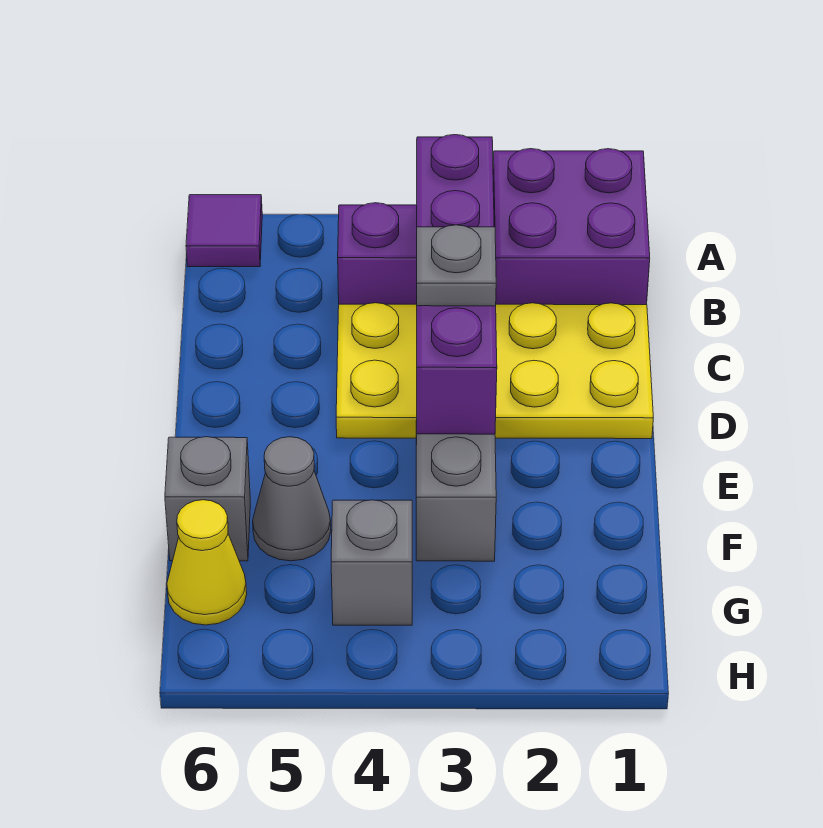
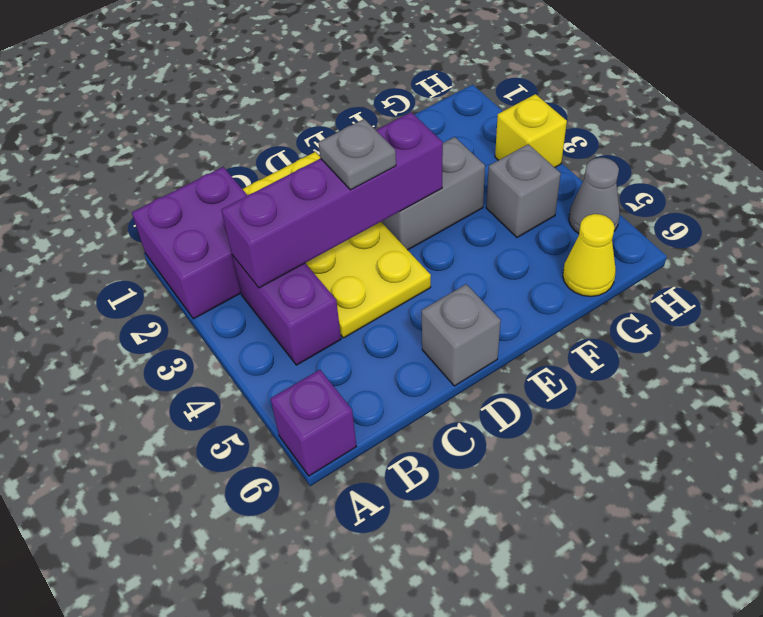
purple tile A6 level 1 -> purple brick A6 level 1
grey cone F5 level 1 -> grey cone H5 level 1
grey brick F6 level 1 -> grey brick D6 level 1
none -> yellow brick H3 level 1

